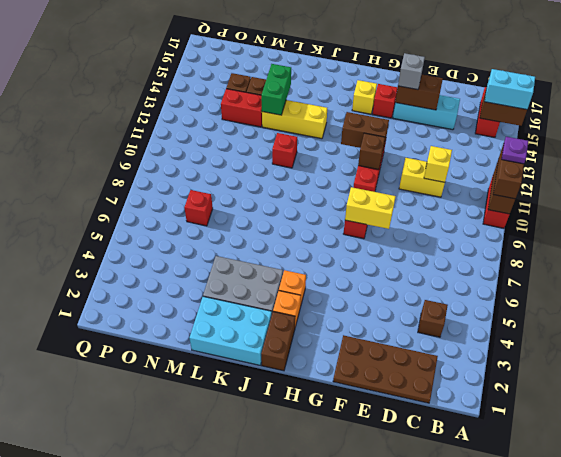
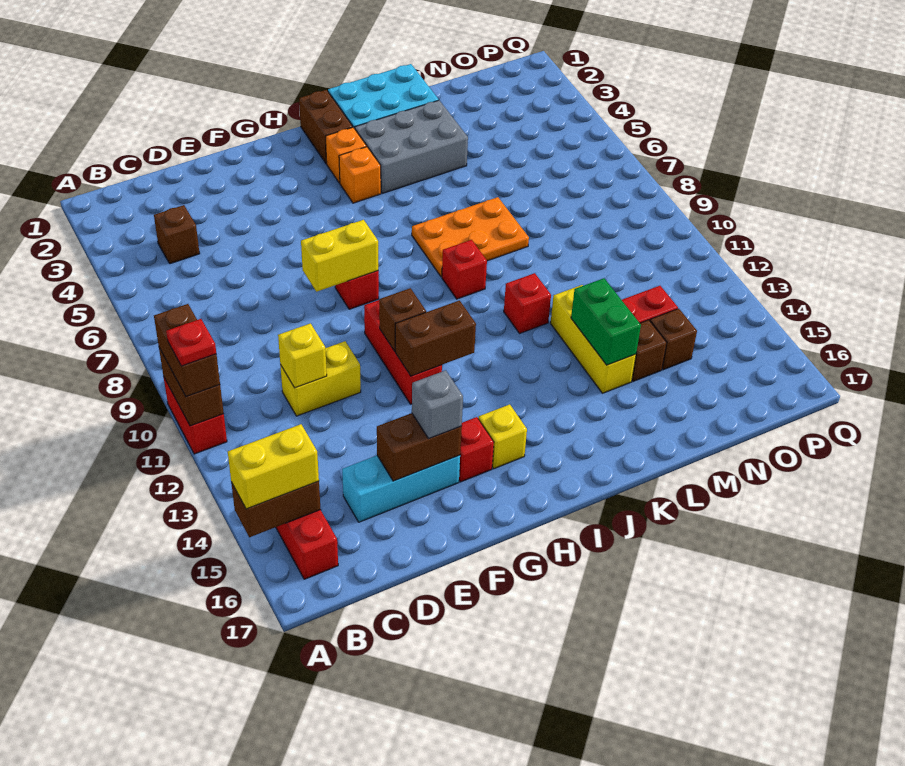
purple plate A11 level 4 -> red plate A11 level 4
cyan brick A15:B15 level 3 -> yellow brick A15:B15 level 3
brown plate C1:F2 level 1 -> none
none -> orange plate J7:L8 level 1
yellow brick J13:L13 level 1 -> yellow brick L12:L14 level 1
red brick N7 level 1 -> red brick J9 level 1

